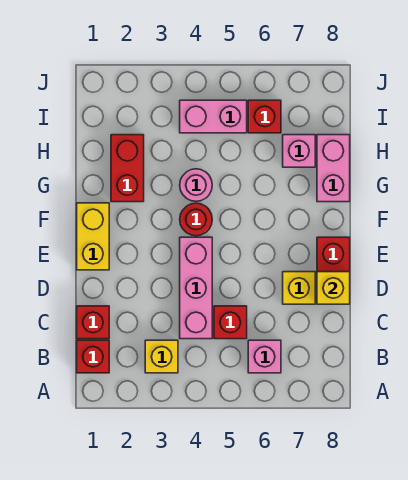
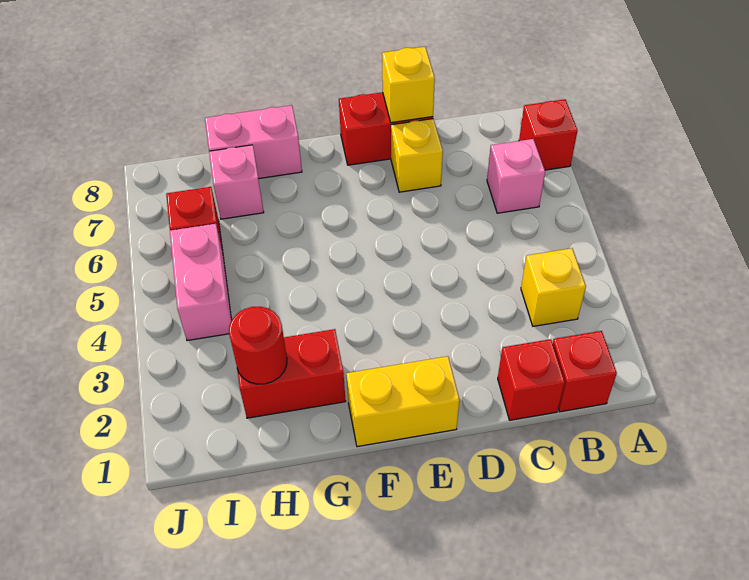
pink brick C4:E4 level 1 -> none
red brick C5 level 1 -> red brick A7 level 1
red round brick F4 level 1 -> red round brick H2 level 2
pink round brick G4 level 1 -> none

